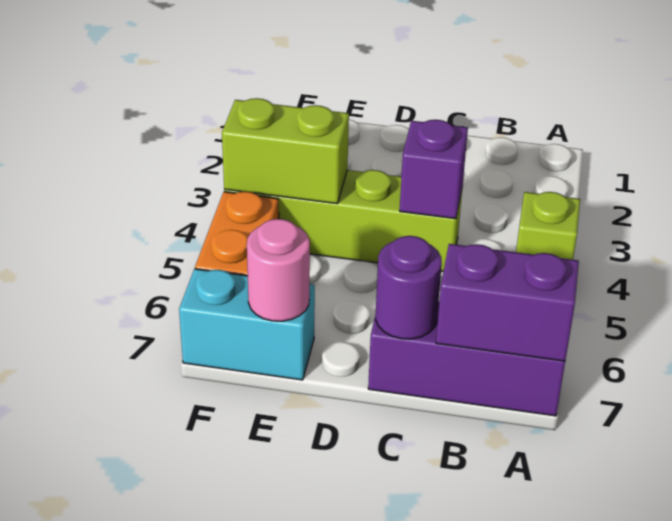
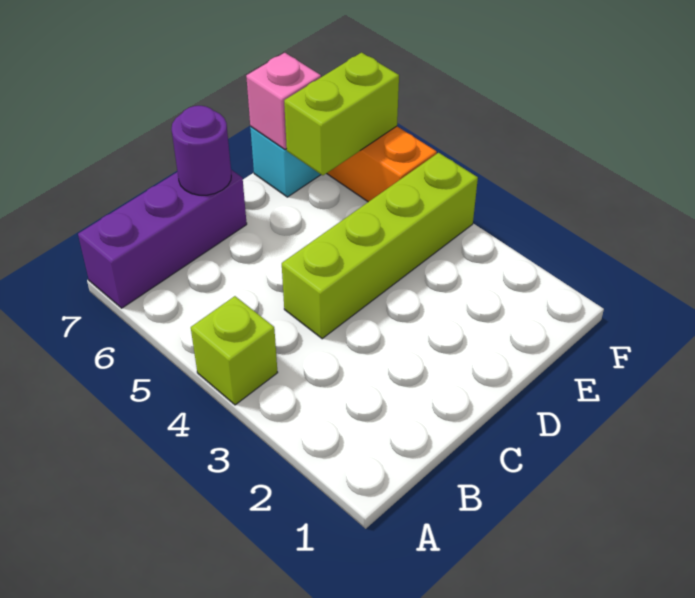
purple brick A7:B7 level 2 -> none
purple brick C4 level 2 -> none
lime brick E4:F4 level 2 -> lime brick E6:F6 level 2
pink round brick E7 level 2 -> pink brick E7 level 2

